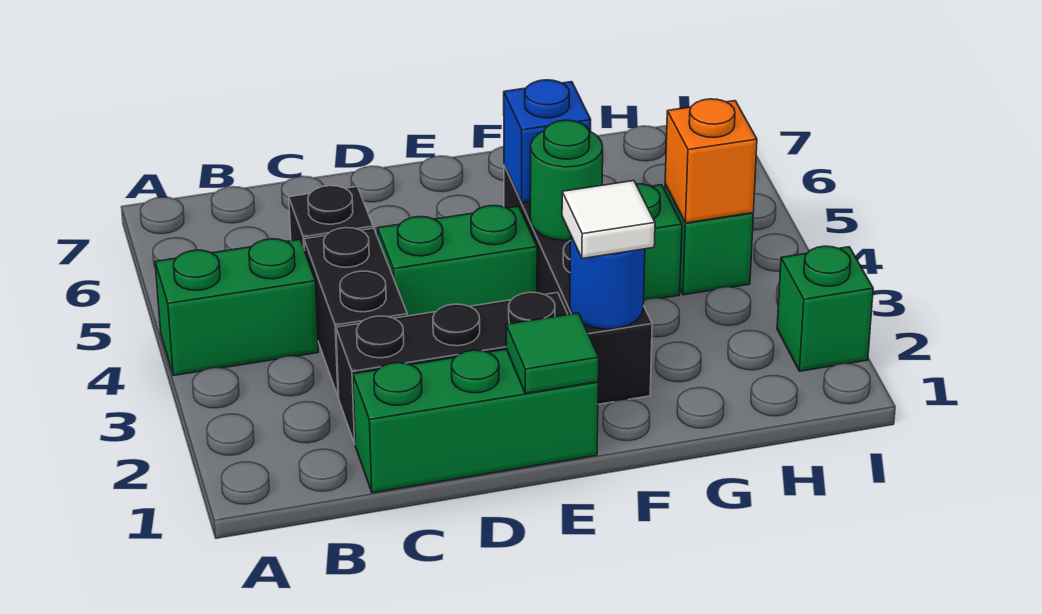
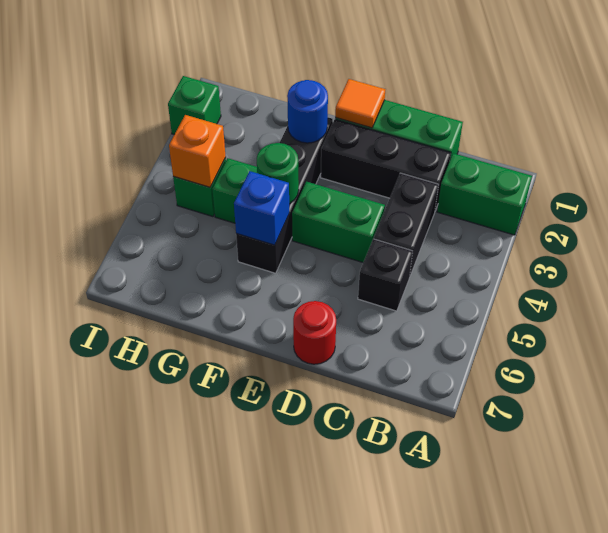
green brick A4:B4 level 1 -> green brick A2:B2 level 1
none -> red round brick D7 level 1
green tile E1 level 2 -> orange tile E1 level 2
white tile F2 level 3 -> none

